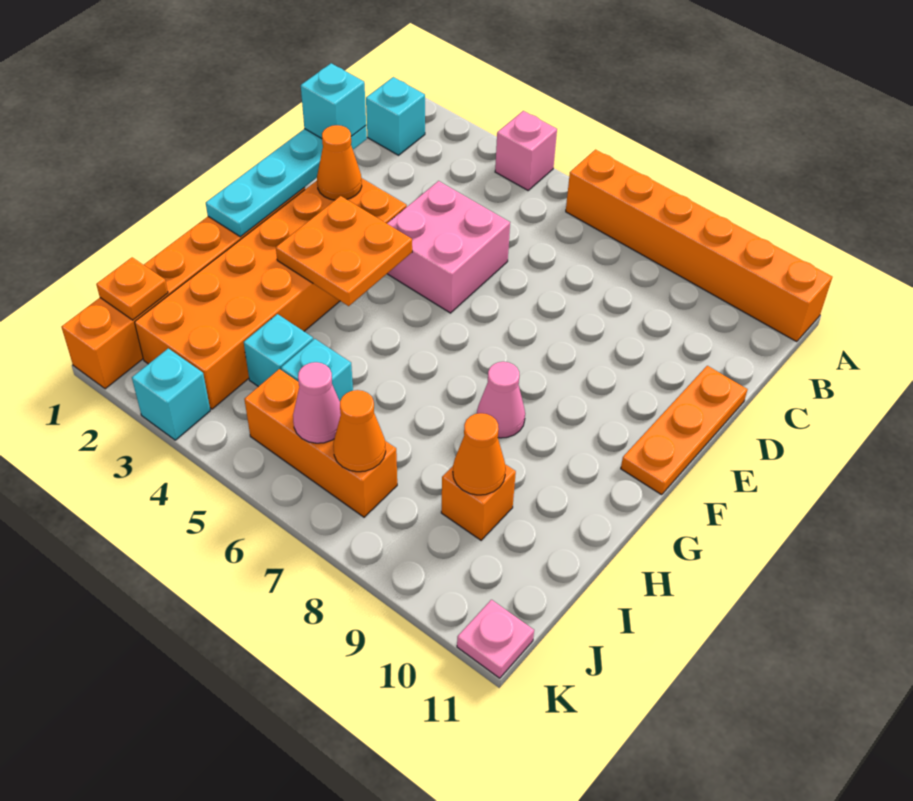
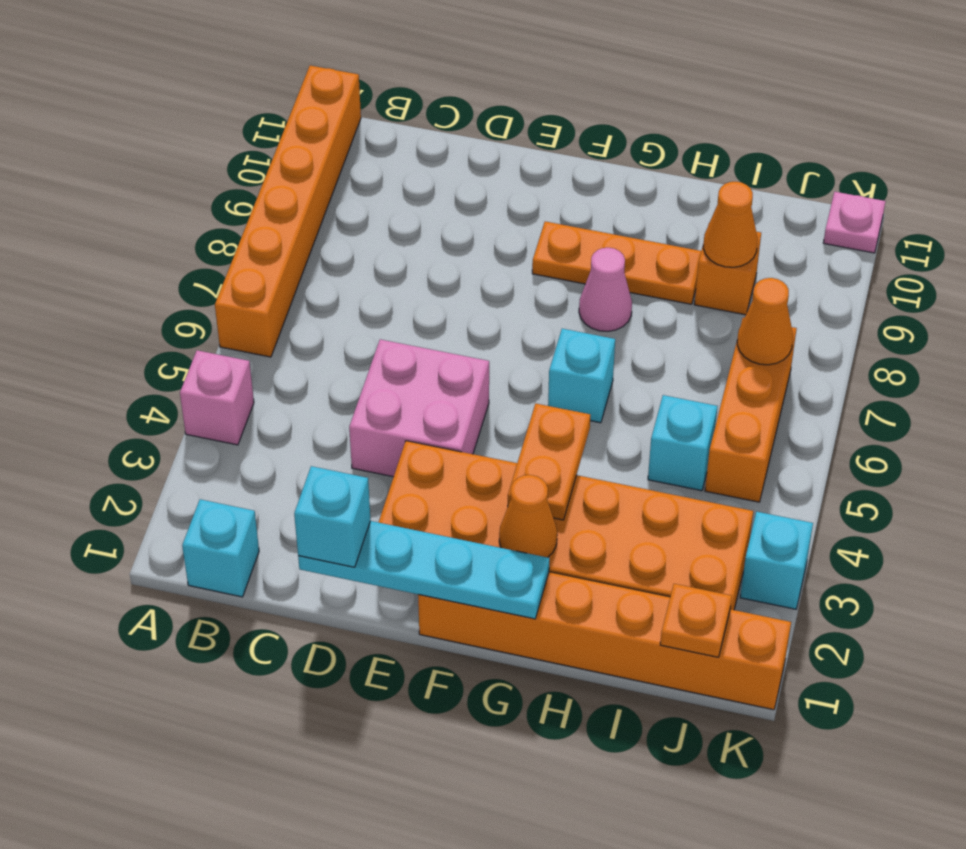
orange plate D11:F11 level 1 -> orange plate F9:H9 level 1
orange cone E2 level 2 -> orange cone G2 level 2
orange plate F3:G4 level 2 -> orange plate G3:G4 level 2
cyan brick I4 level 1 -> cyan brick G6 level 1
pink cone J6 level 2 -> none

